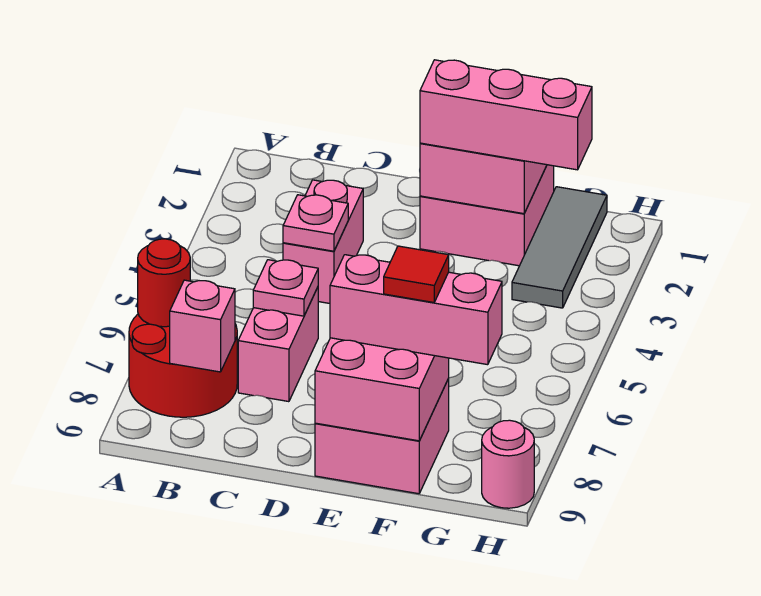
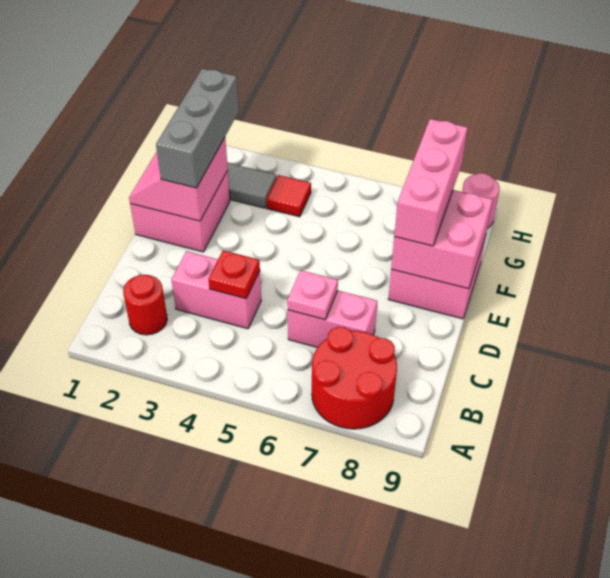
red round brick A7 level 2 -> red round brick B2 level 1
pink brick B8 level 2 -> none
pink plate C4 level 2 -> red plate C4 level 2
pink brick E2:G2 level 3 -> grey brick E2:G2 level 3
red tile F8 level 4 -> red tile G4 level 1

